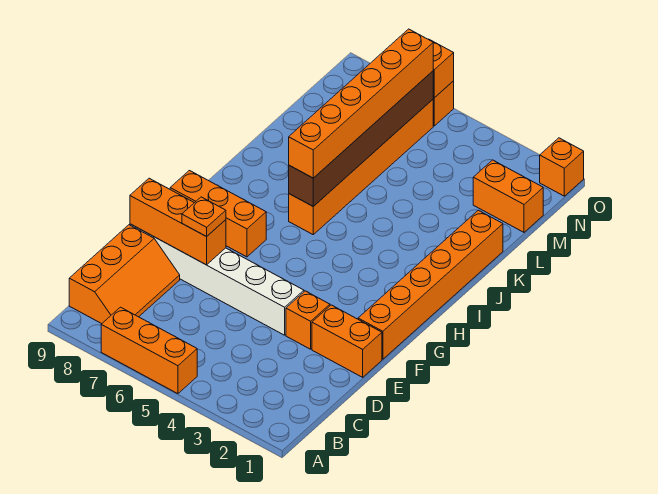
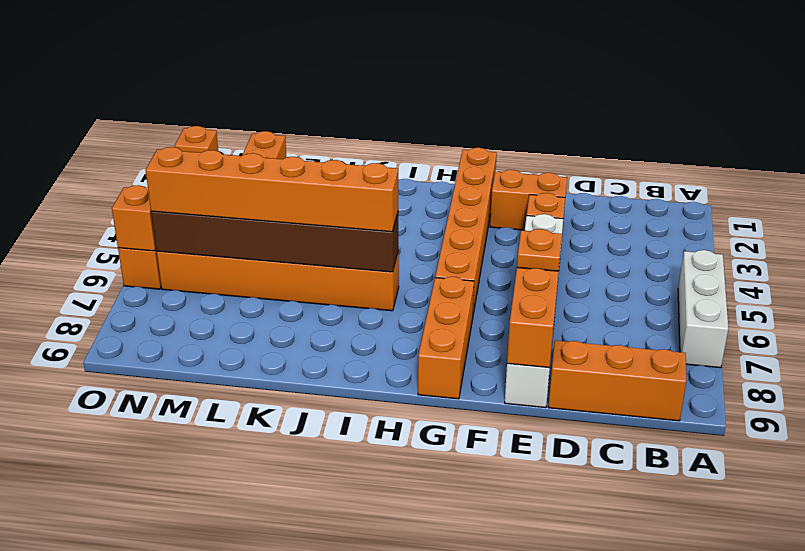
orange brick A5:A7 level 1 -> white brick A5:A7 level 1
orange brick E1:E2 level 1 -> orange brick E2:F2 level 1
orange brick F1:K1 level 1 -> orange brick G1:G6 level 1

